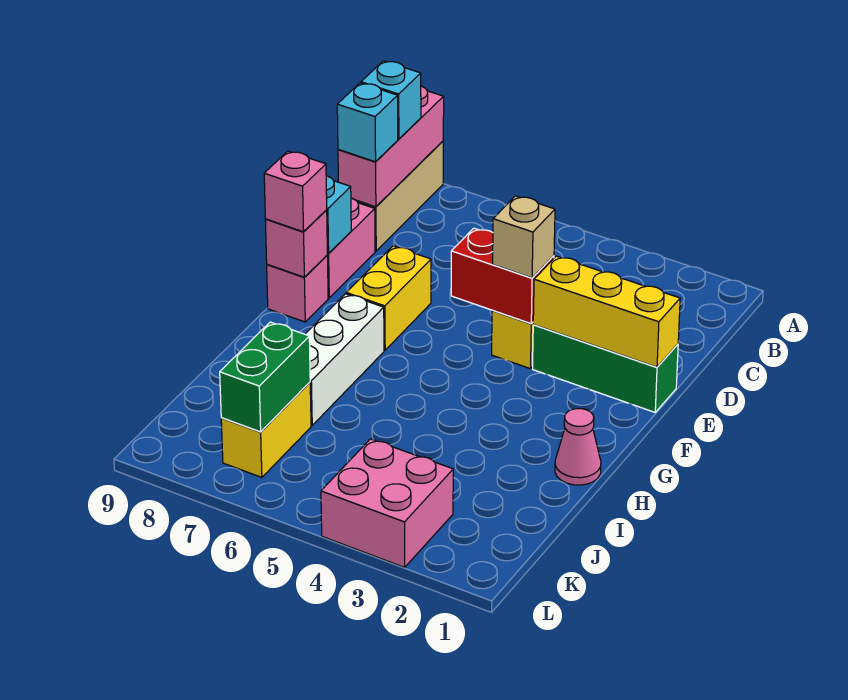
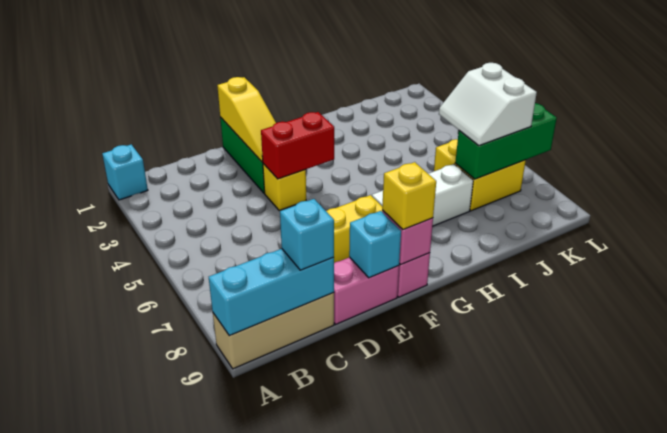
pink brick A9:C9 level 2 -> cyan brick A9:C9 level 2
cyan brick B9 level 3 -> cyan brick A1 level 1
yellow brick E1:E3 level 2 -> yellow slope E1:E3 level 2 top 1
red brick E4:E5 level 2 -> red brick E4:F4 level 2
tan brick E4 level 3 -> none
pink brick F9 level 3 -> yellow brick F9 level 3
pink cone H1 level 1 -> none
none -> white slope J6:K7 level 3 top K
yellow brick J7:K7 level 1 -> yellow brick J6:K7 level 1
green brick J7:K7 level 2 -> green brick J7:L7 level 2
pink brick K3:L4 level 1 -> none

